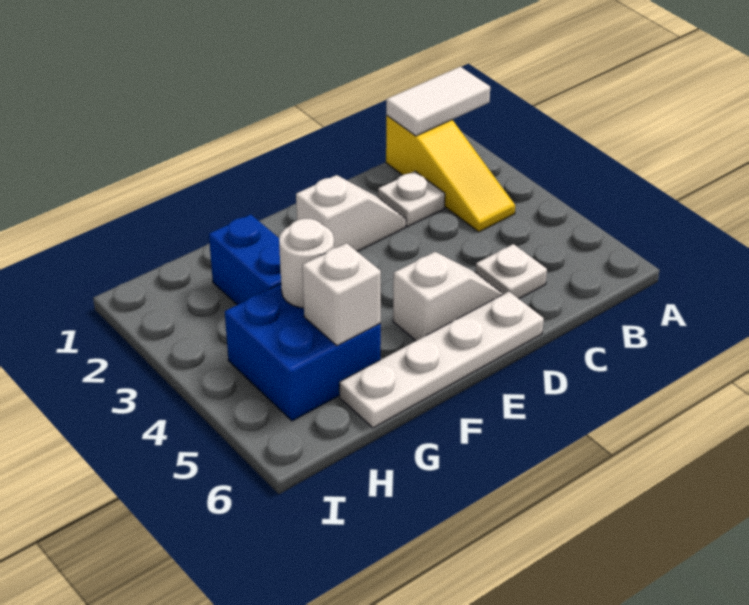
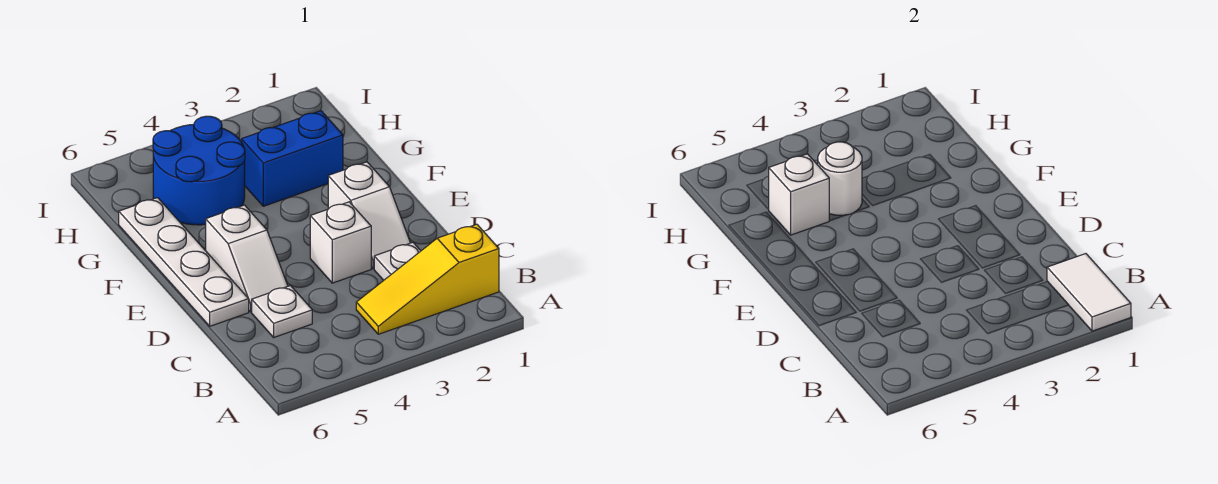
none -> white brick D3 level 1
blue brick G4:H5 level 1 -> blue round brick G4:H5 level 1

